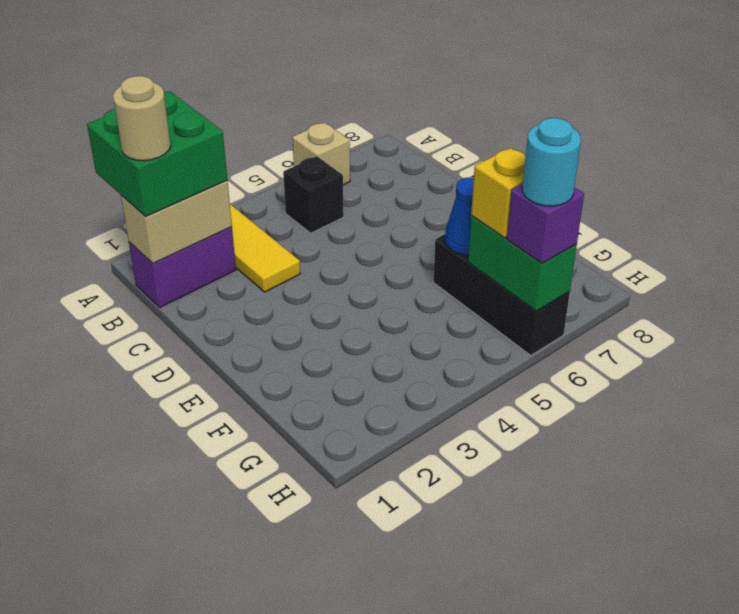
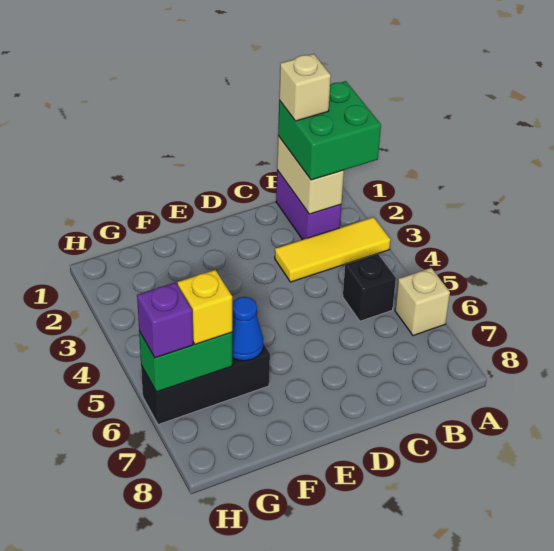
tan round brick B1 level 4 -> tan brick B1 level 4
cyan round brick H6 level 4 -> none

